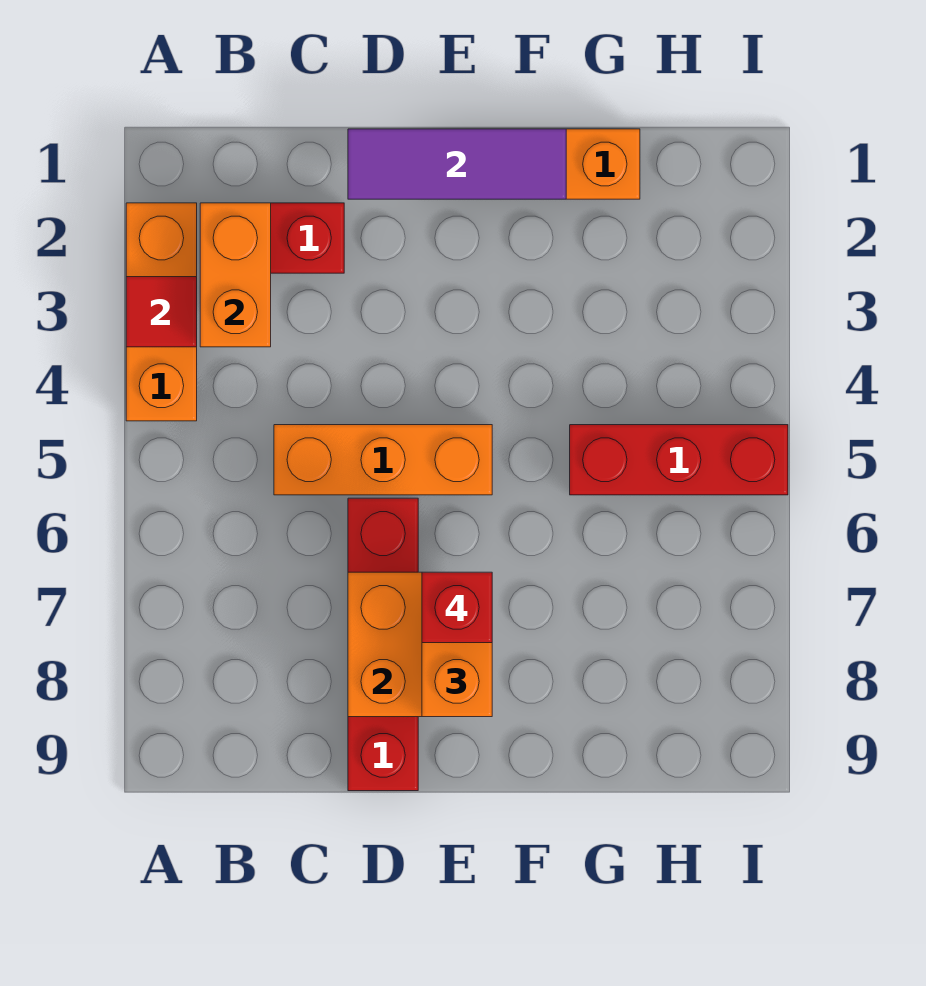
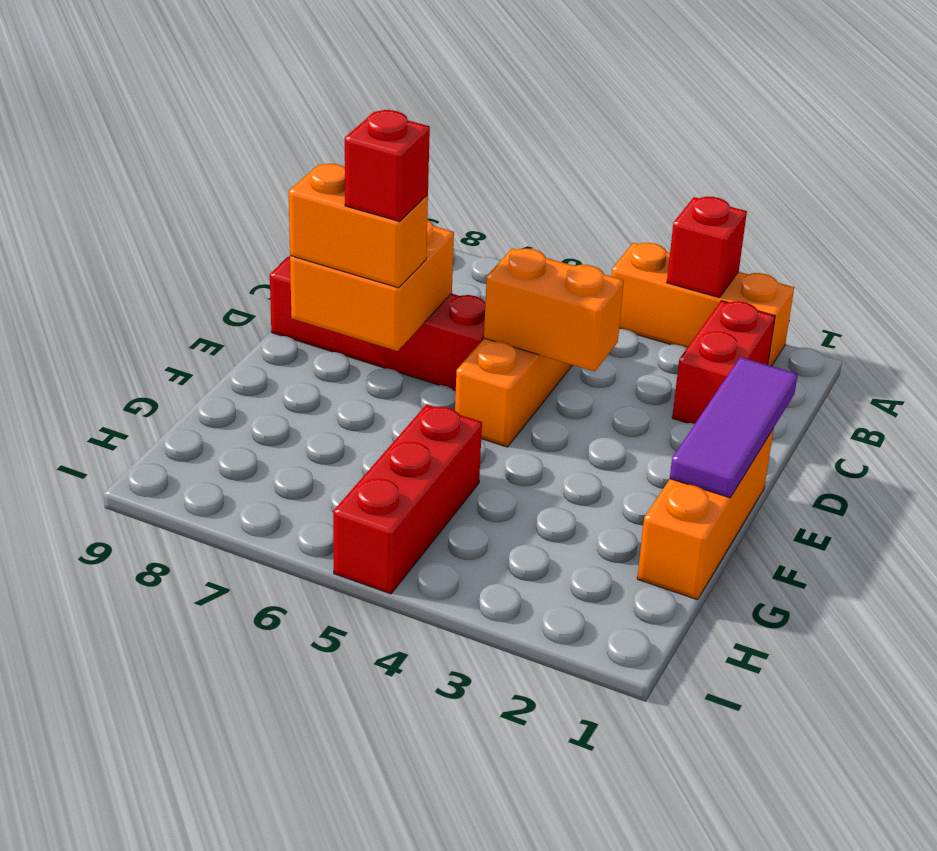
red tile A3 level 2 -> red brick A3 level 2
orange brick B2:B3 level 2 -> orange brick D4:D5 level 2

